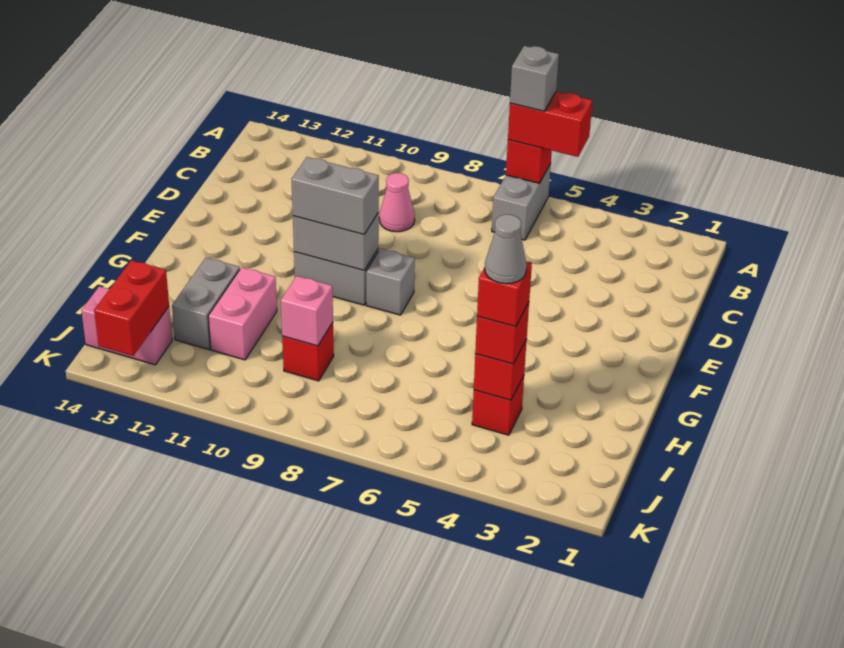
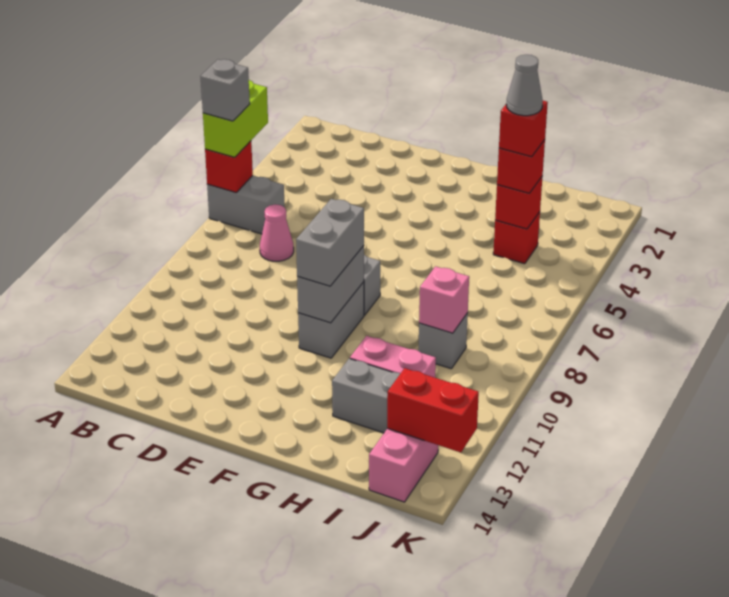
red brick A5:A6 level 3 -> lime brick A5:A6 level 3
pink cone C9 level 1 -> pink cone C7 level 1
red brick I9 level 1 -> grey brick I9 level 1

